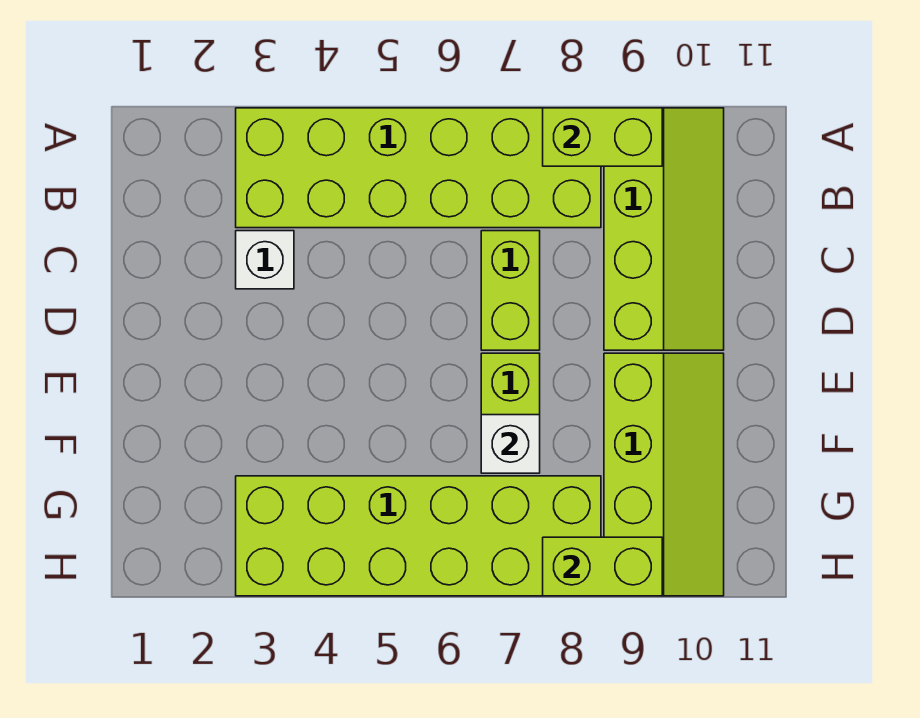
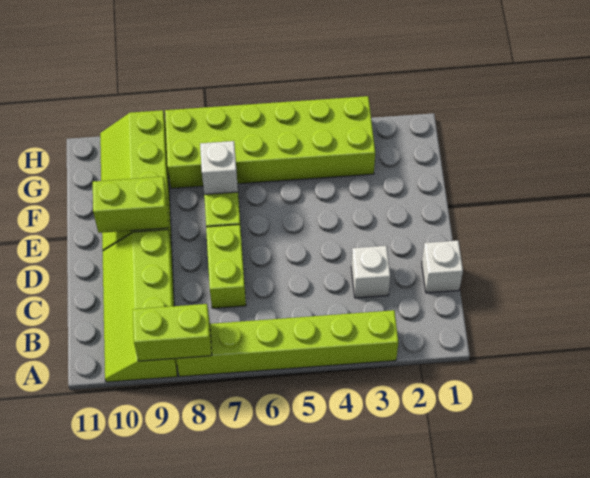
lime brick A3:B8 level 1 -> lime brick A3:A8 level 1
none -> white brick C1 level 1
lime brick H8:H9 level 2 -> lime brick E9:E10 level 2

